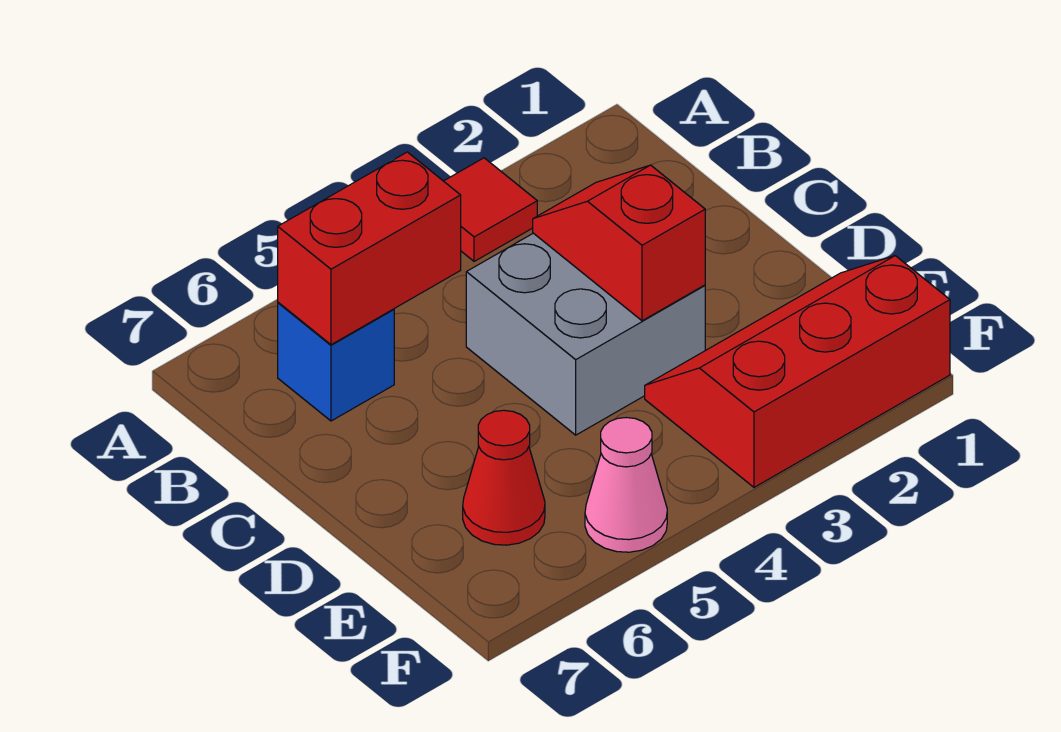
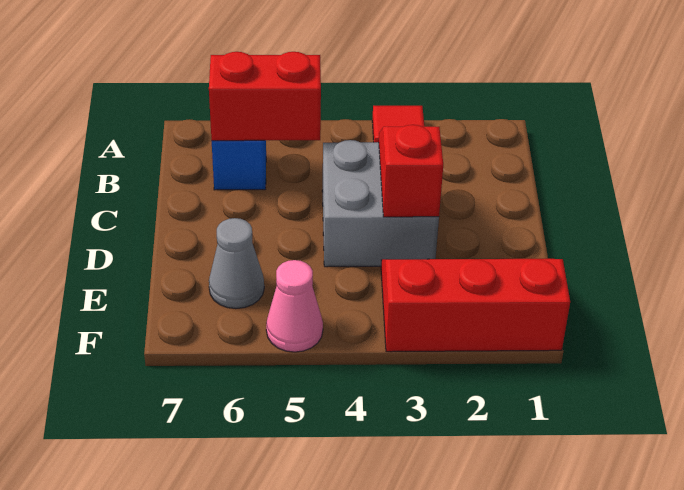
red cone E6 level 1 -> grey cone E6 level 1

